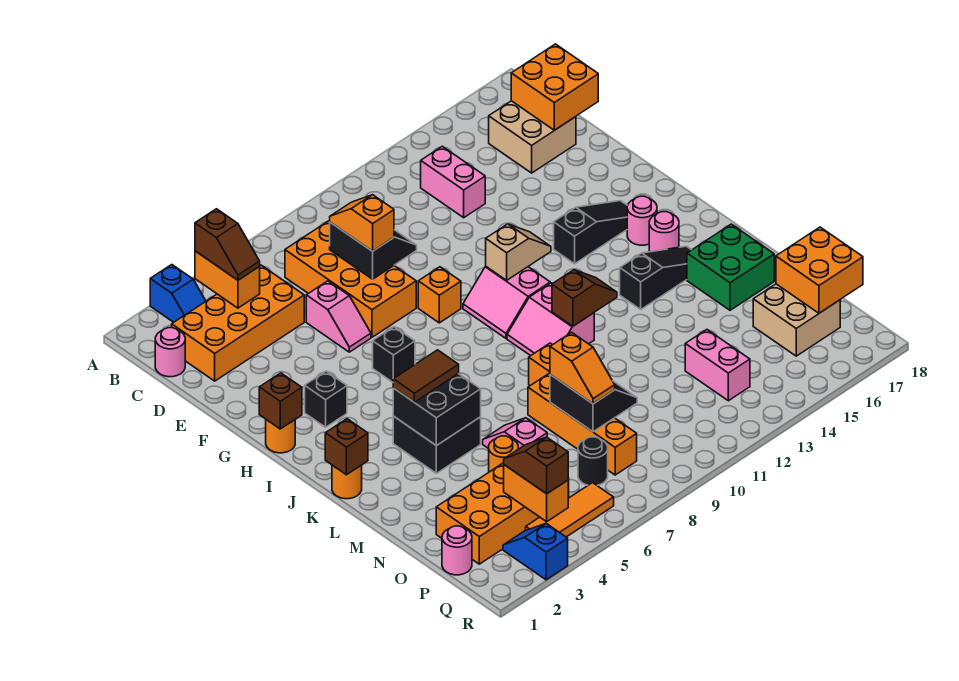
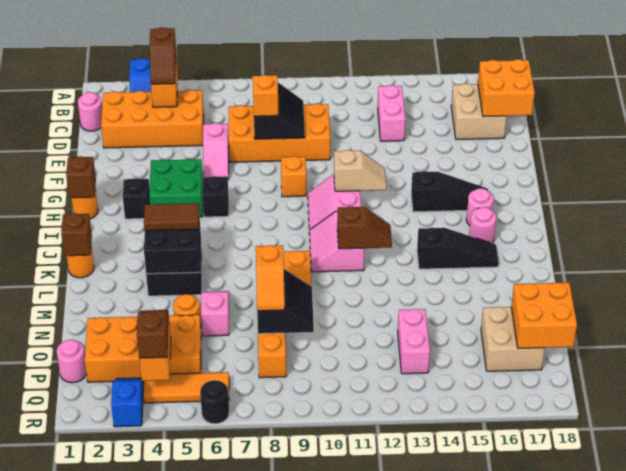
orange brick C7:F8 level 1 -> orange brick D7:E10 level 1
green brick L16:M17 level 1 -> green brick G4:H5 level 1
black round brick P7 level 1 -> black round brick R6 level 1

